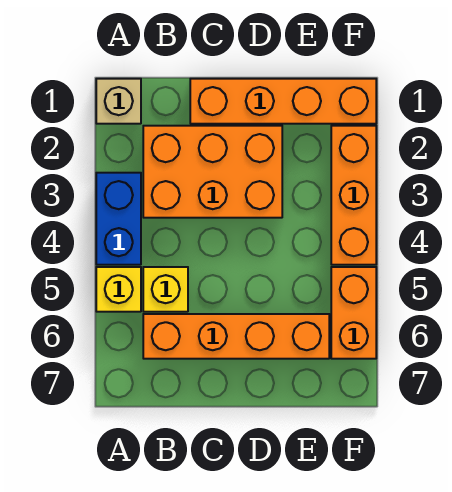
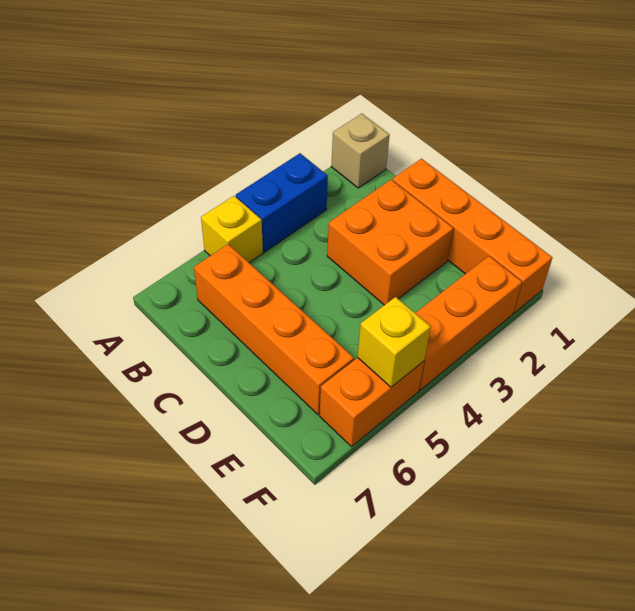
orange brick B2:D3 level 1 -> orange brick C2:D3 level 1
yellow brick B5 level 1 -> yellow brick F5 level 2

